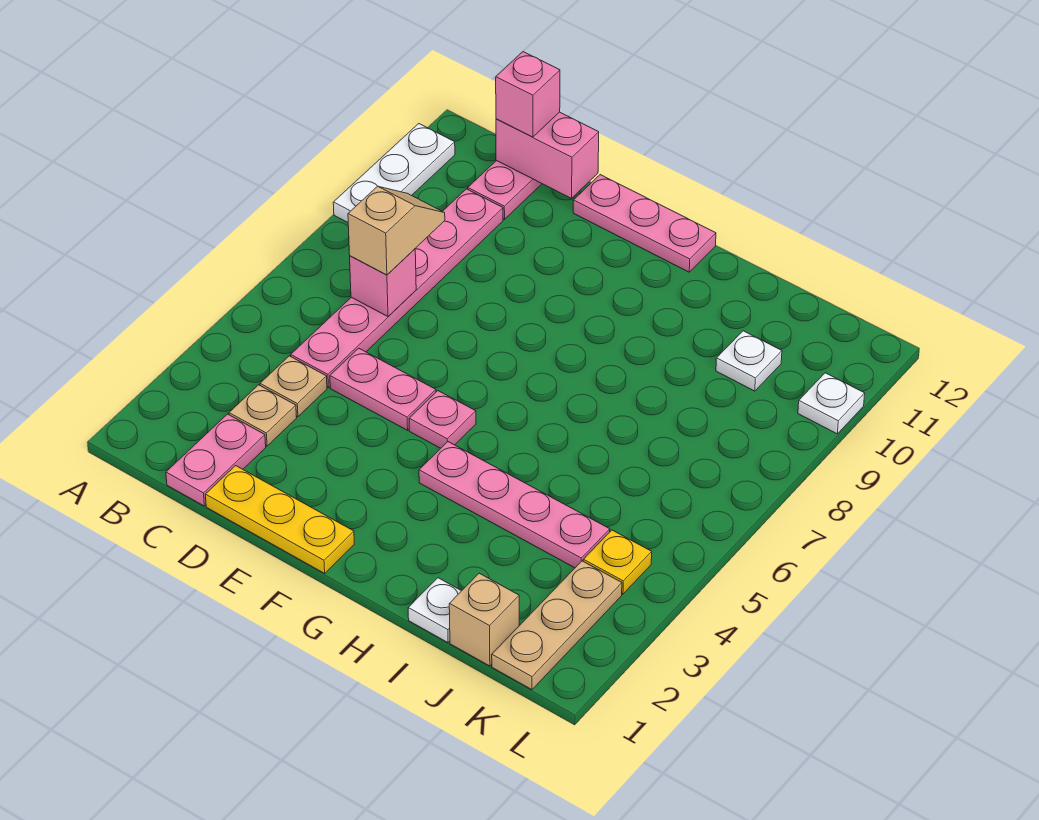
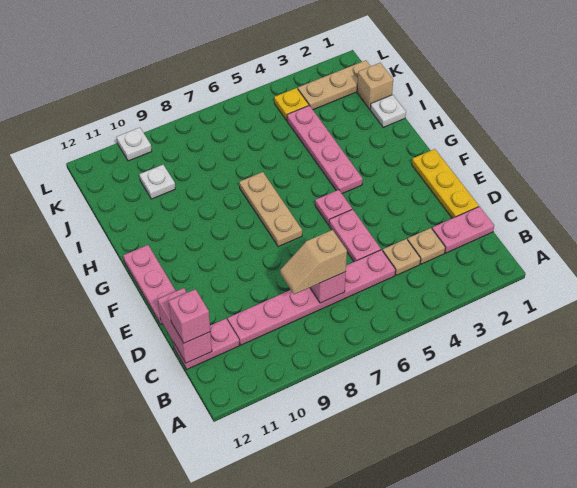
white plate A9:A11 level 1 -> none
none -> tan plate F7:H7 level 1

